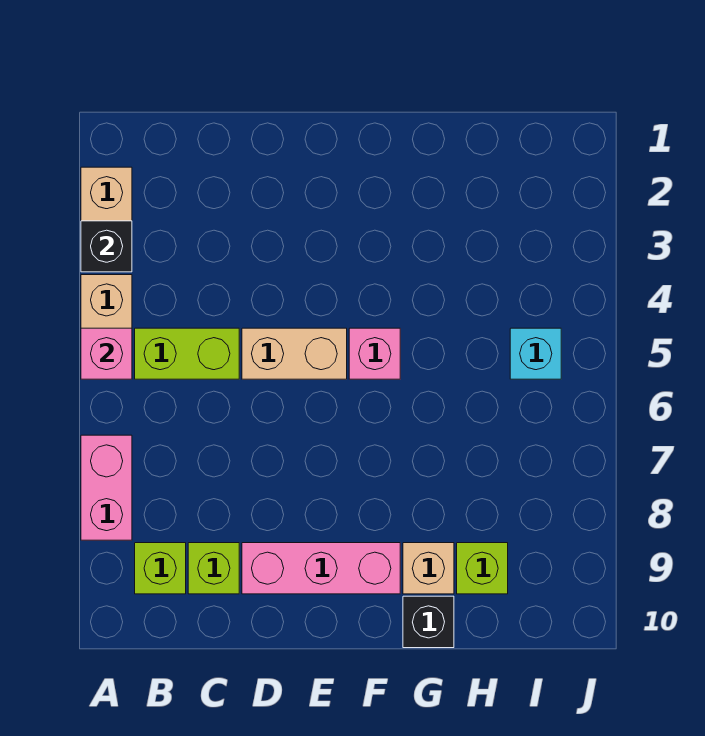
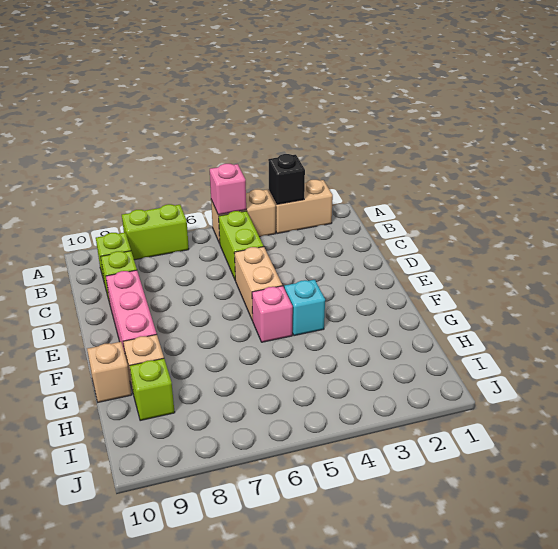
pink brick A7:A8 level 1 -> lime brick A7:A8 level 1
black brick G10 level 1 -> tan brick G10 level 1
cyan brick I5 level 1 -> cyan brick F4 level 1

